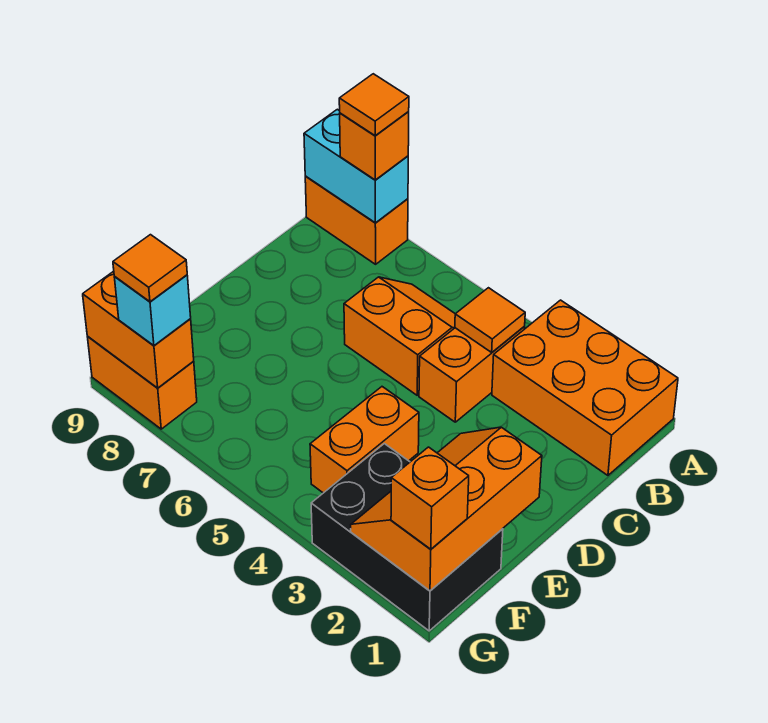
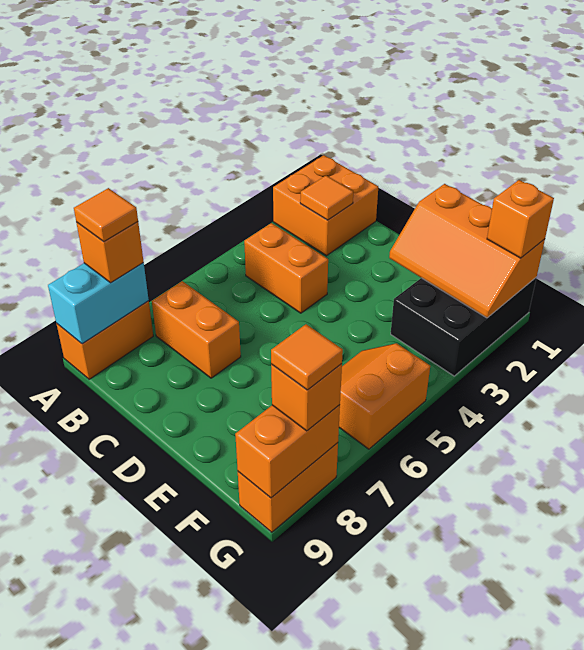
orange brick A1:B3 level 1 -> orange brick A1:B2 level 1
orange tile B4 level 2 -> orange tile B2 level 2
orange slope B5:C6 level 1 top C -> orange slope F5:G6 level 1 top G
orange brick E4:F4 level 1 -> orange brick B7:C7 level 1
cyan brick G8 level 3 -> orange brick G8 level 3

